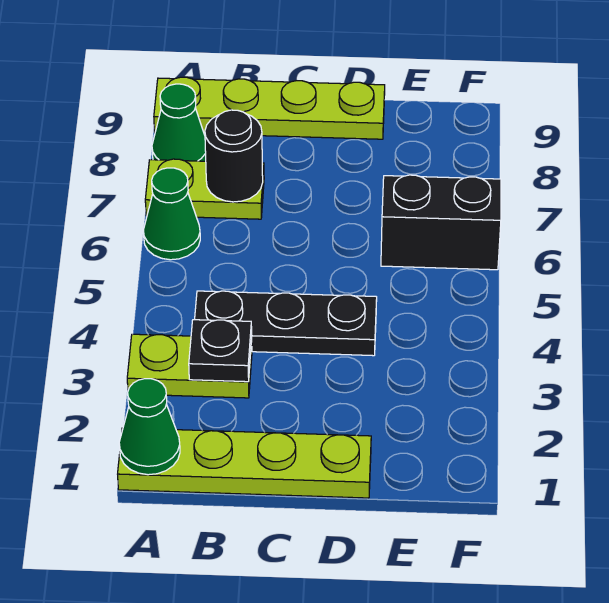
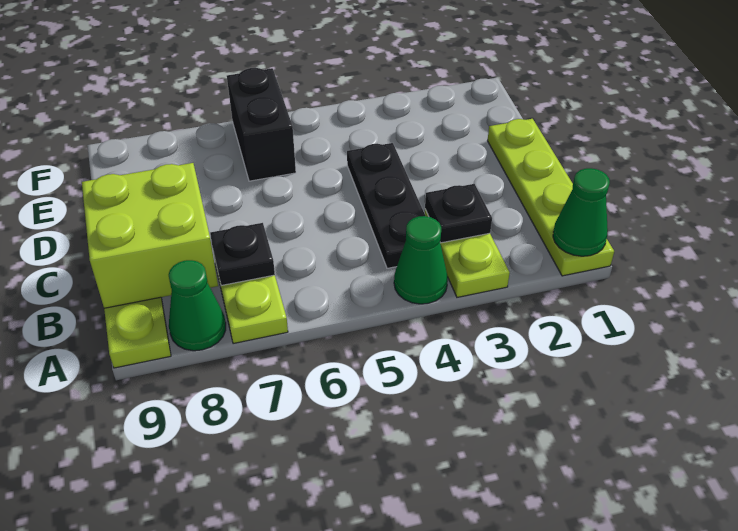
green cone A6 level 1 -> green cone A4 level 1
black round brick B7 level 2 -> black plate B7 level 2
none -> lime brick B8:C9 level 2

